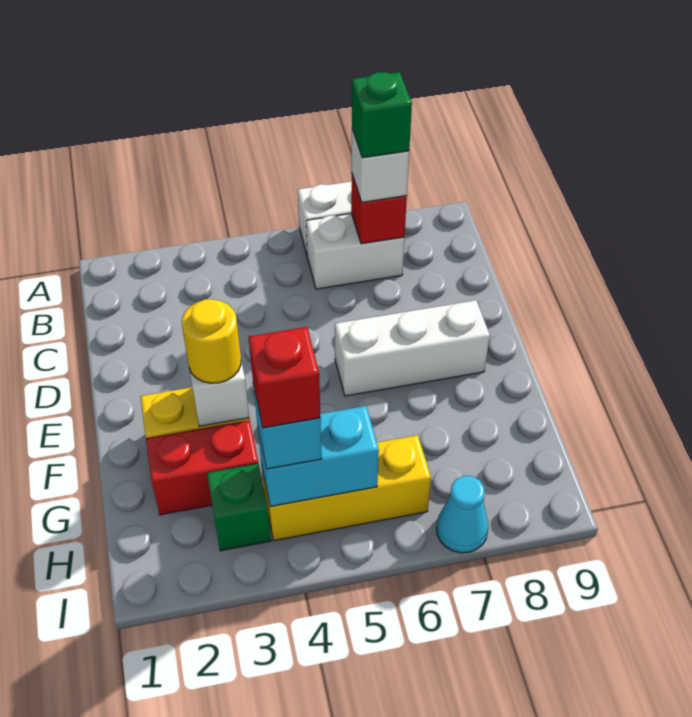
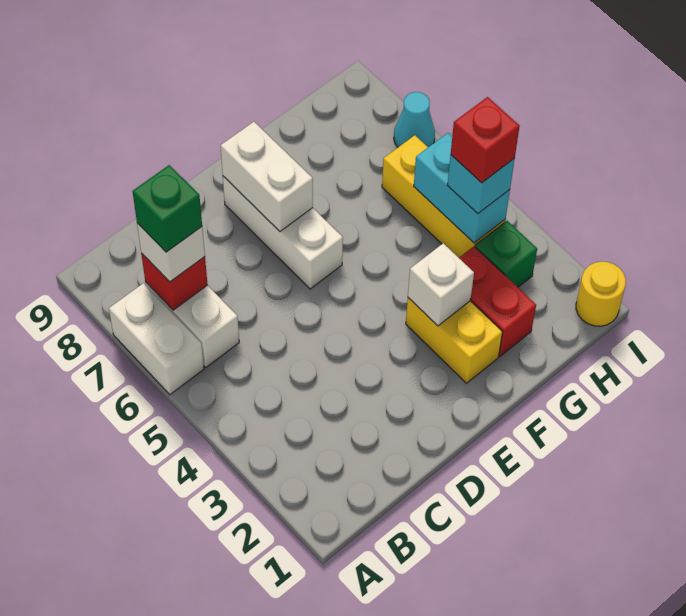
none -> white brick E7:E8 level 2
yellow round brick F3 level 3 -> yellow round brick I1 level 1

